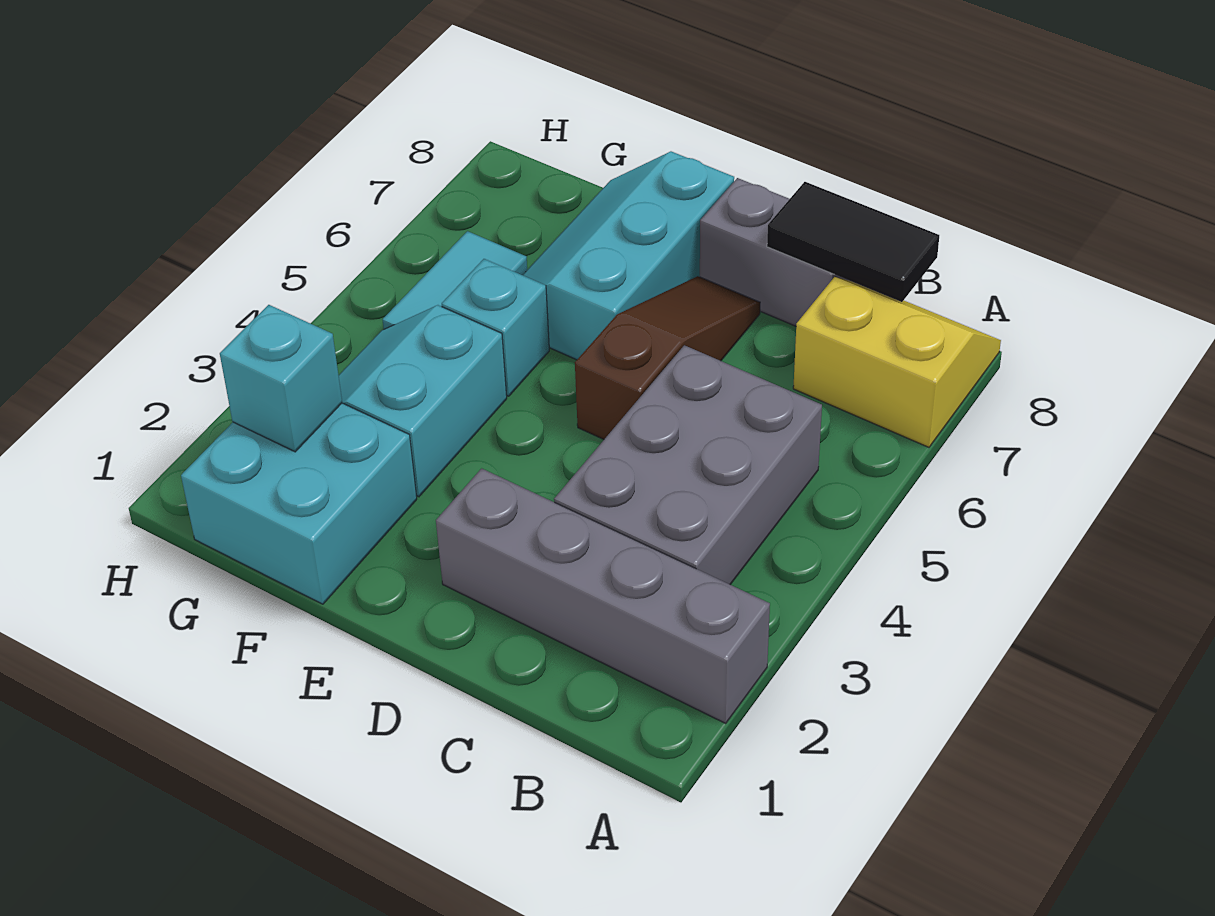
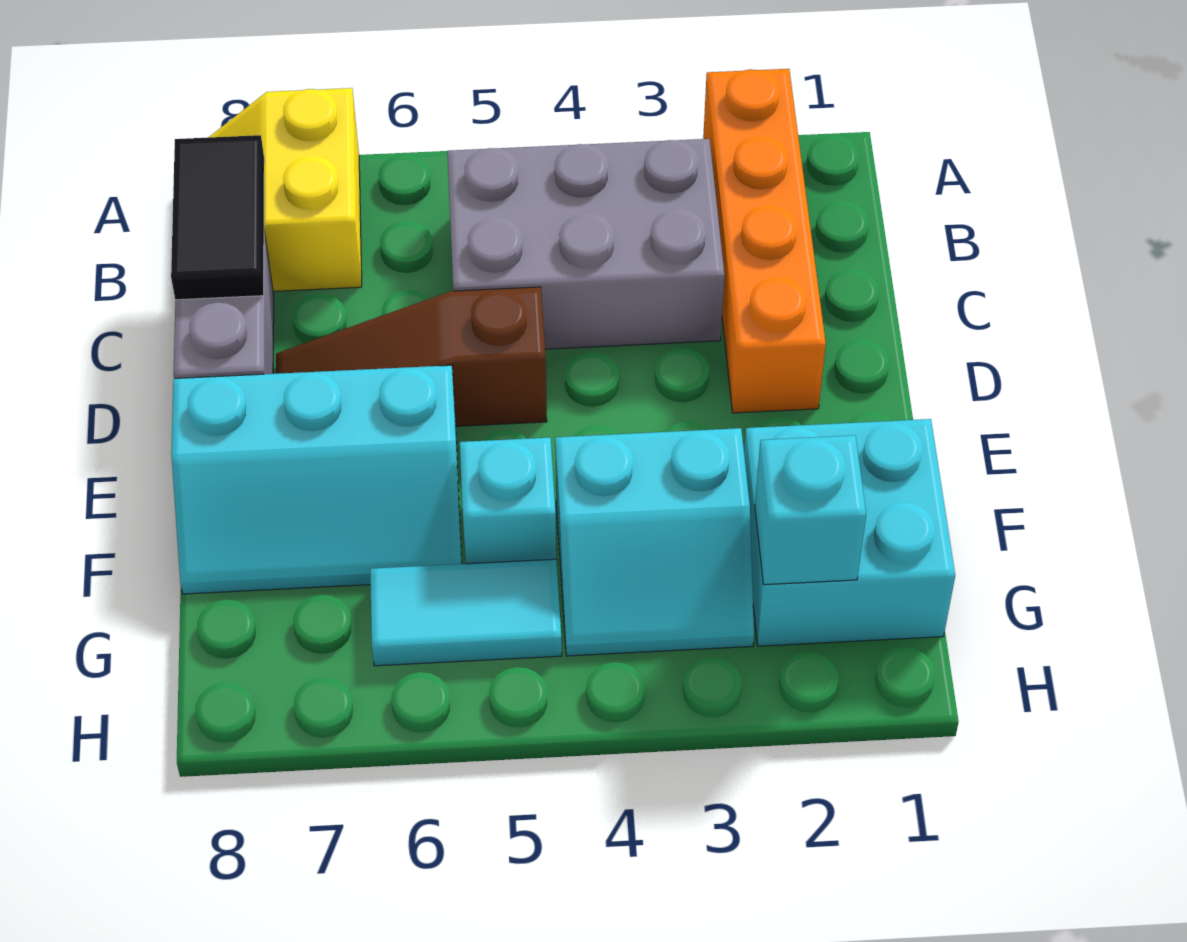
grey brick A2:D2 level 1 -> orange brick A2:D2 level 1

